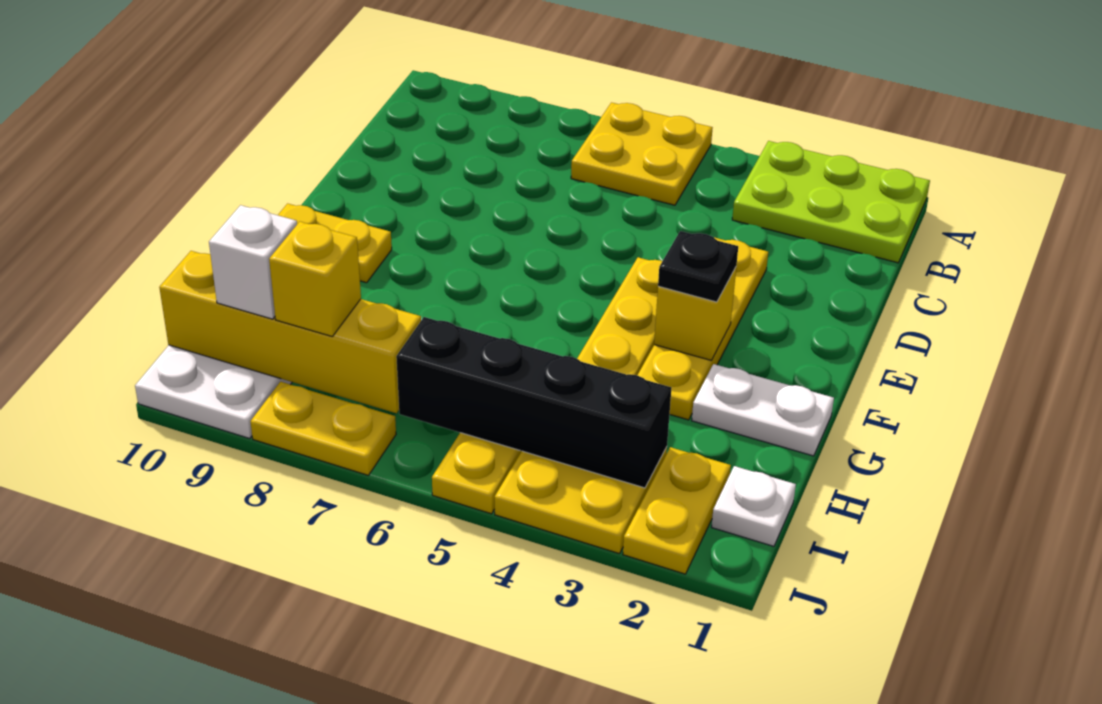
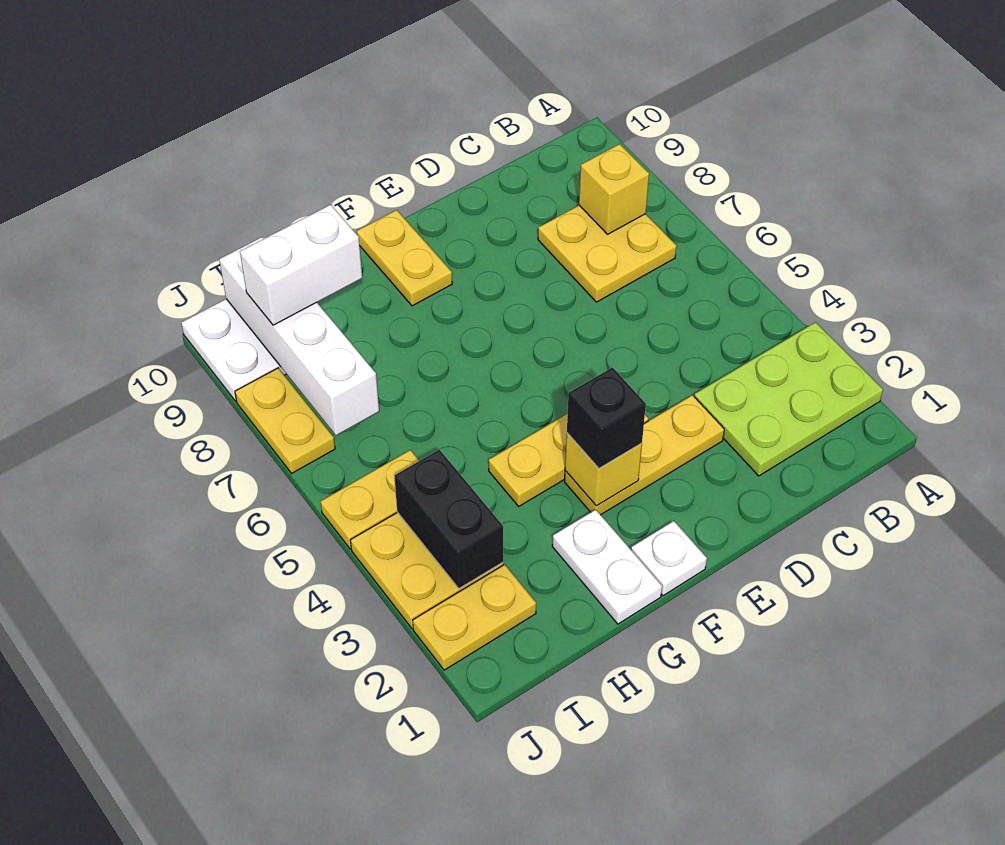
lime plate A1:B3 level 1 -> lime plate A2:C3 level 1
yellow plate A5:B6 level 1 -> yellow plate B7:C8 level 1
yellow plate D3:G3 level 1 -> yellow plate D3:F3 level 1
black plate F3 level 3 -> black brick F3 level 3
white plate I1 level 1 -> white plate F1 level 1
black brick I3:I6 level 2 -> black brick I3:I4 level 2
yellow brick I7:I10 level 2 -> white brick I7:I10 level 2
yellow brick I8 level 3 -> yellow brick B8 level 2
white brick I9 level 3 -> white brick H9:I9 level 3

